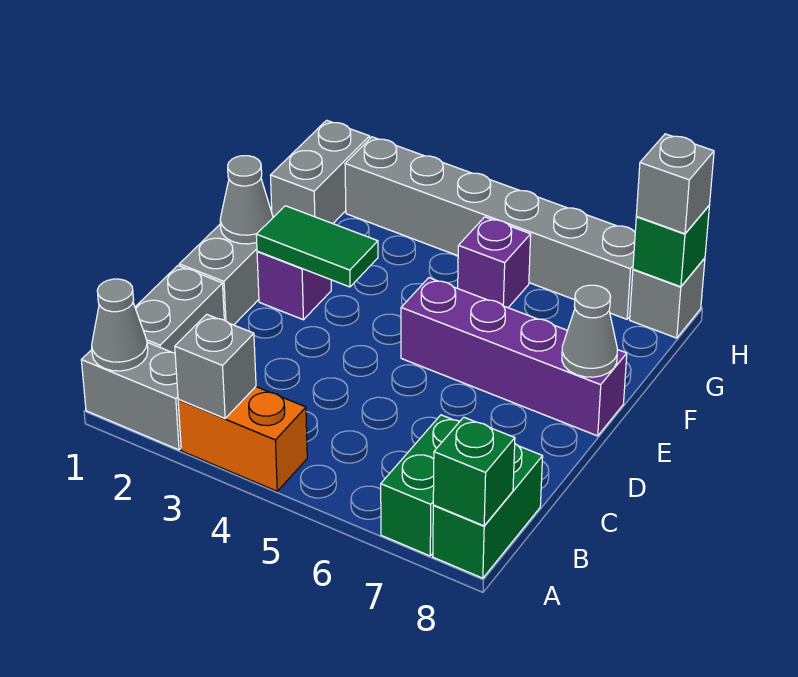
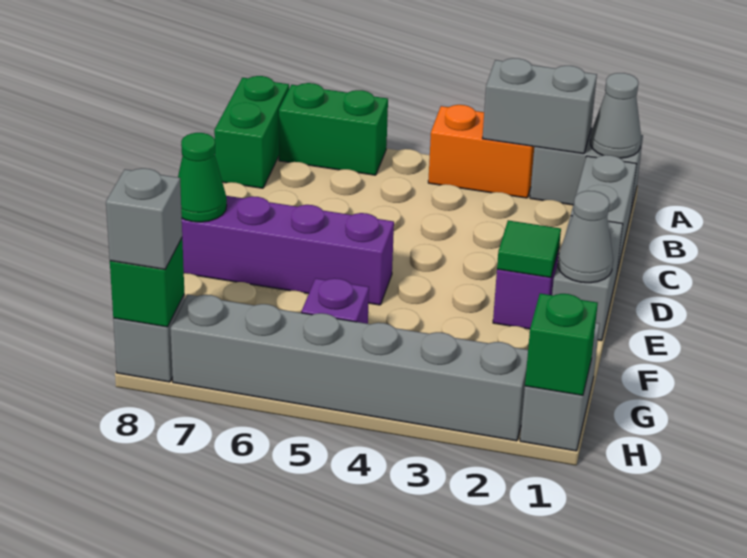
grey brick A3 level 2 -> grey brick A2:A3 level 2
green brick A7:B7 level 1 -> green brick A6:A7 level 1
green brick A8 level 2 -> green brick H1 level 2
green tile E2:E3 level 2 -> green tile E2 level 2
grey cone E8 level 2 -> green cone E8 level 2

